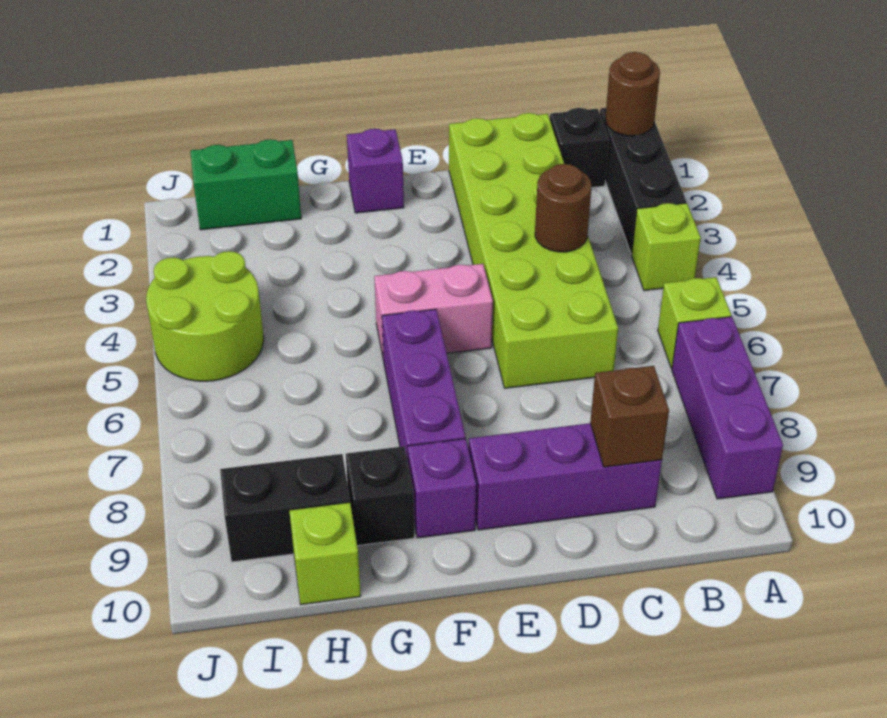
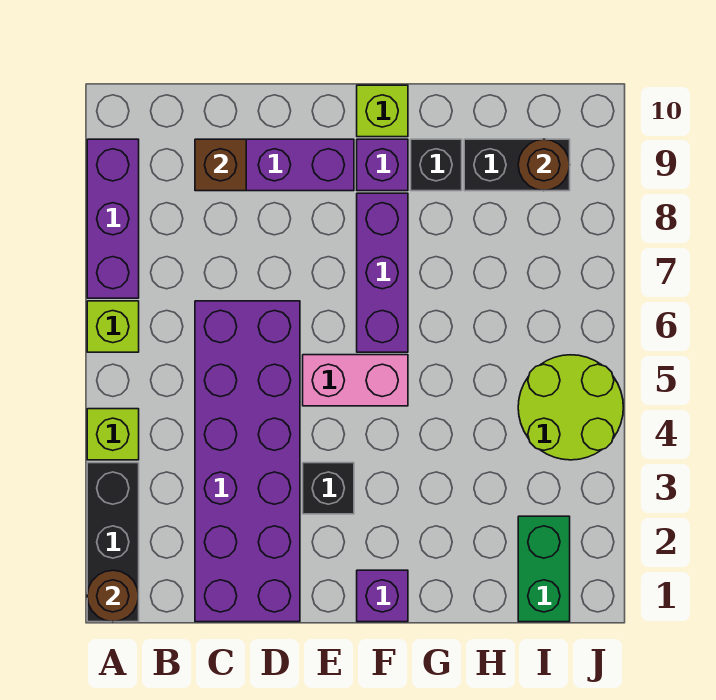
black brick B1 level 1 -> black brick E3 level 1
lime brick C1:D6 level 1 -> purple brick C1:D6 level 1
brown round brick C4 level 2 -> brown round brick I9 level 2
green brick H1:I1 level 1 -> green brick I1:I2 level 1
lime brick H10 level 1 -> lime brick F10 level 1

